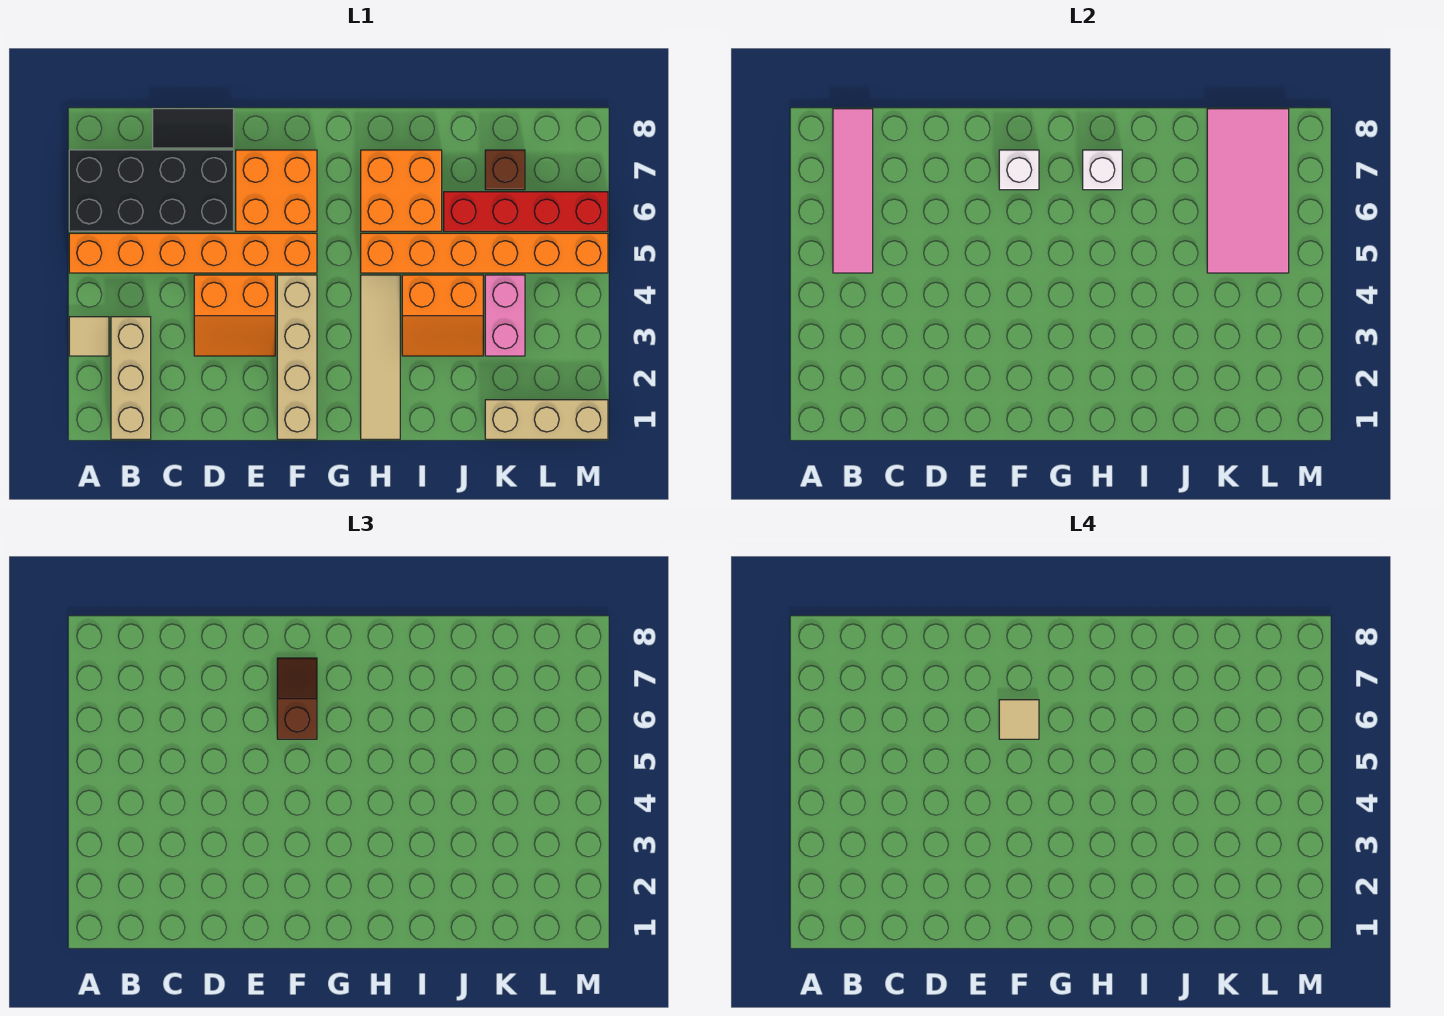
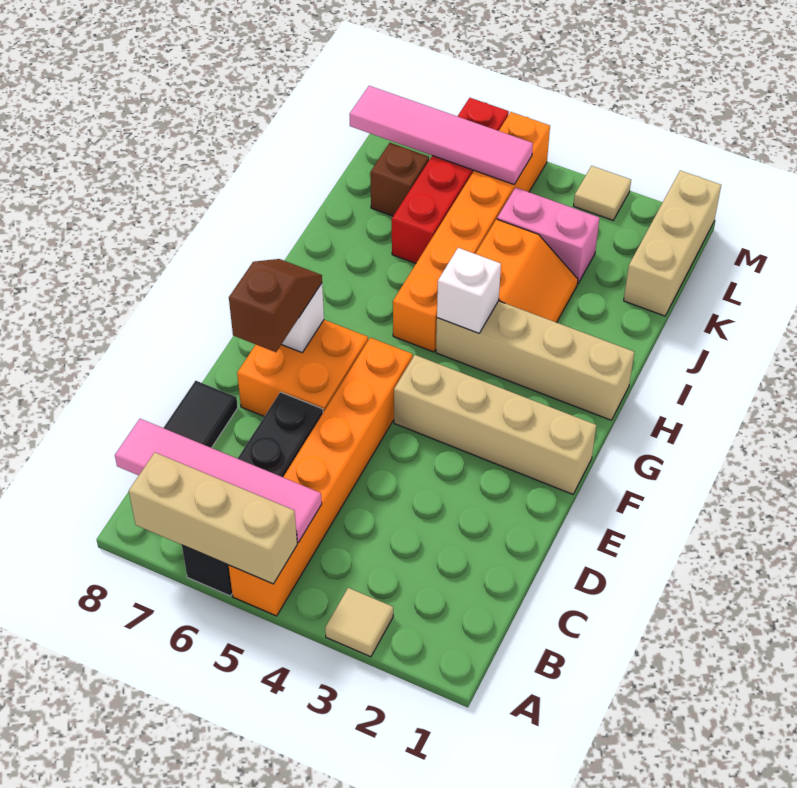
black brick A6:D7 level 1 -> black brick A6:D6 level 1
tan brick B1:B3 level 1 -> tan brick A5:A7 level 2
orange slope D3:E4 level 1 top 4 -> none
brown slope F6:F7 level 3 top 6 -> brown slope E7:F7 level 3 top E
tan tile F6 level 4 -> tan tile M3 level 1
tan tile H1:H4 level 1 -> tan brick H1:H4 level 1
orange brick H6:I7 level 1 -> none
white brick H7 level 2 -> white brick H4 level 2
pink tile K5:L8 level 2 -> pink tile L5:L8 level 2

